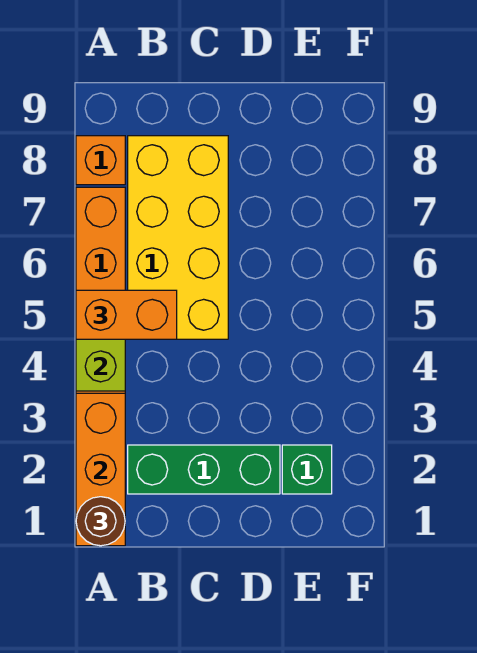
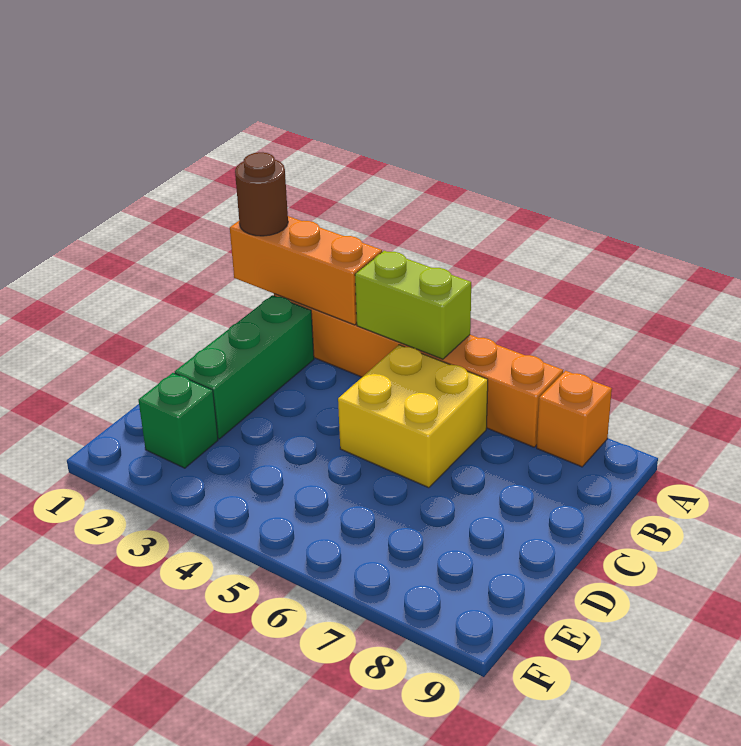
orange brick A5:B5 level 3 -> none
yellow brick B5:C8 level 1 -> yellow brick B5:C6 level 1

